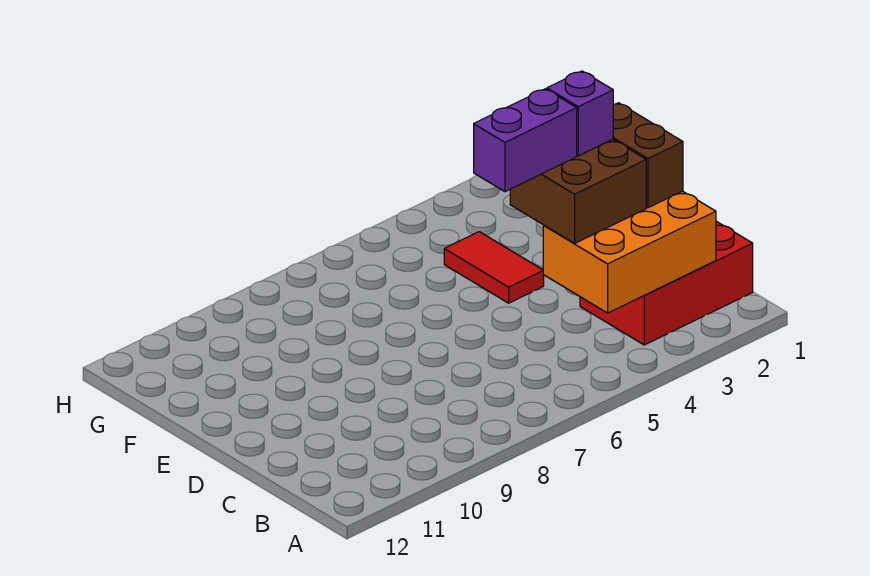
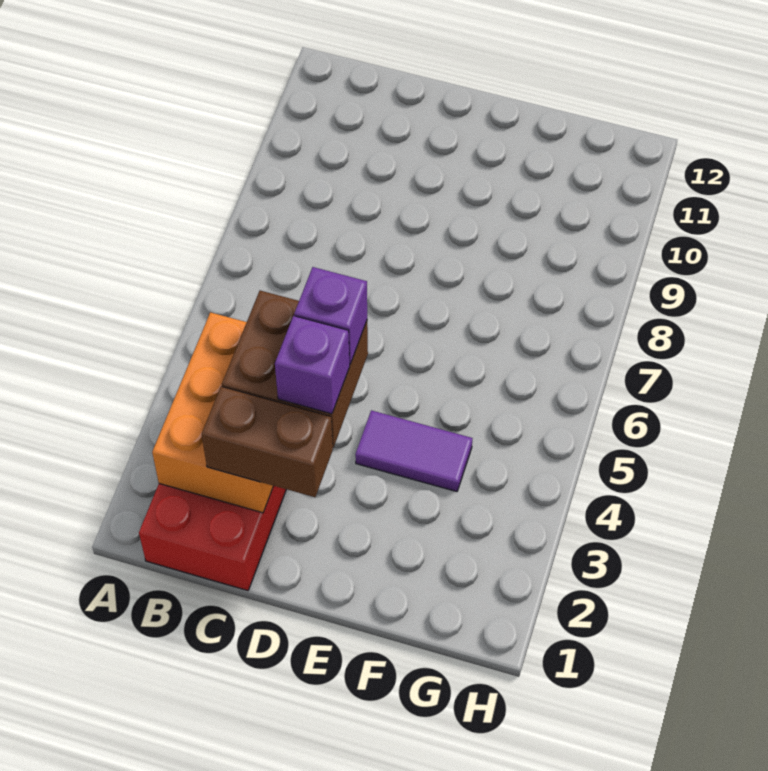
purple brick D4:D5 level 4 -> purple brick D4 level 4
red tile E4:F4 level 1 -> purple tile E4:F4 level 1

